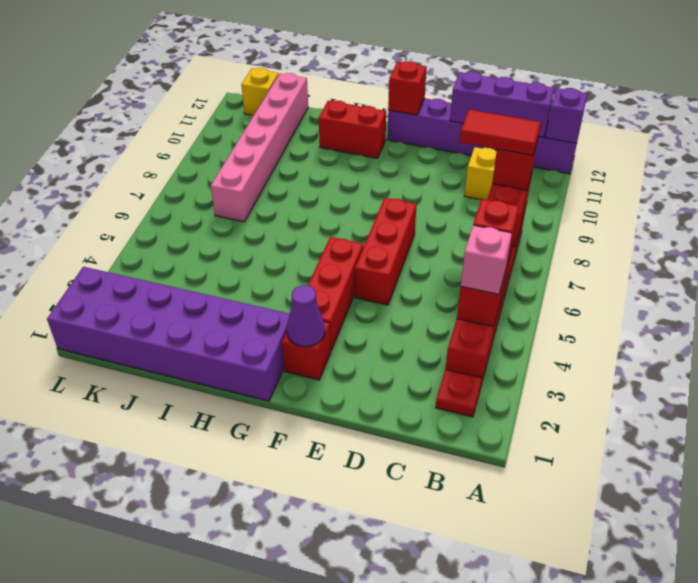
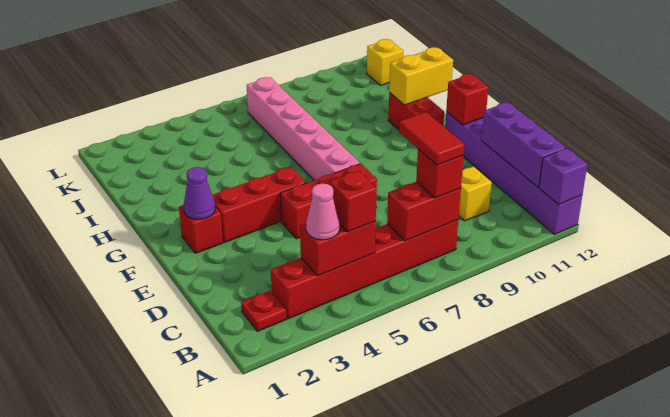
pink brick B4 level 3 -> pink cone B4 level 3
purple brick G1:L2 level 1 -> none
none -> yellow brick H11:H12 level 2
pink brick J7:J12 level 1 -> pink brick F7:K7 level 1

